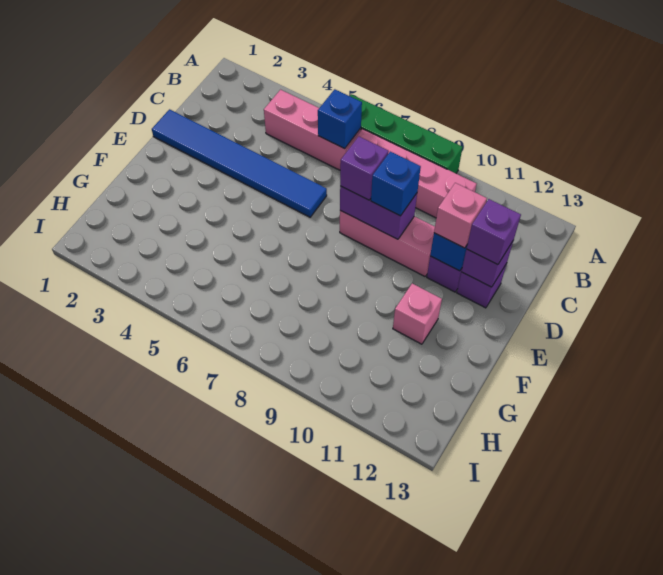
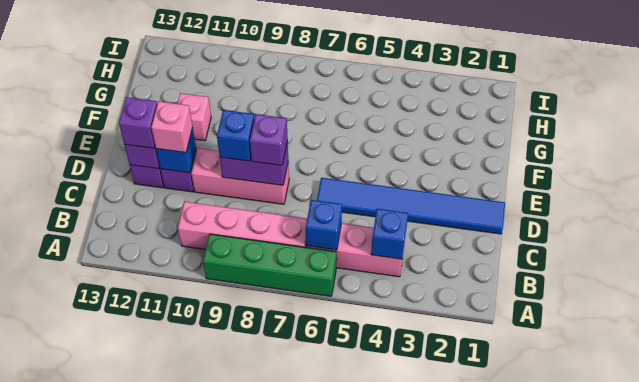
none -> blue brick B4 level 2

